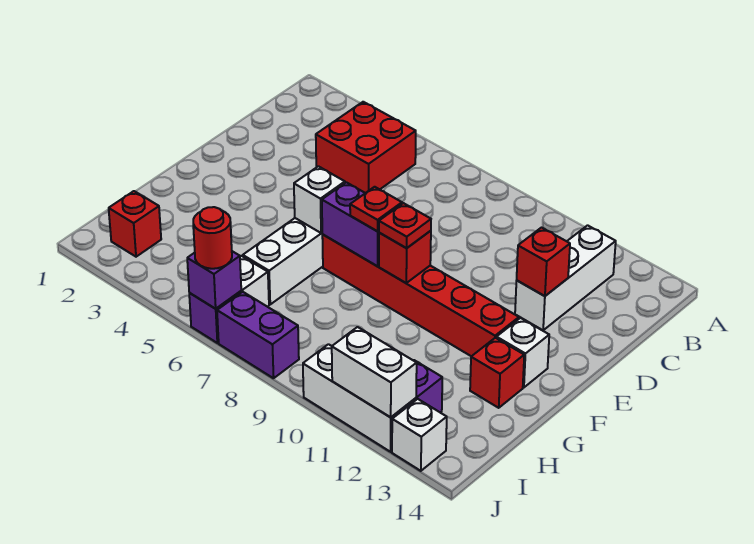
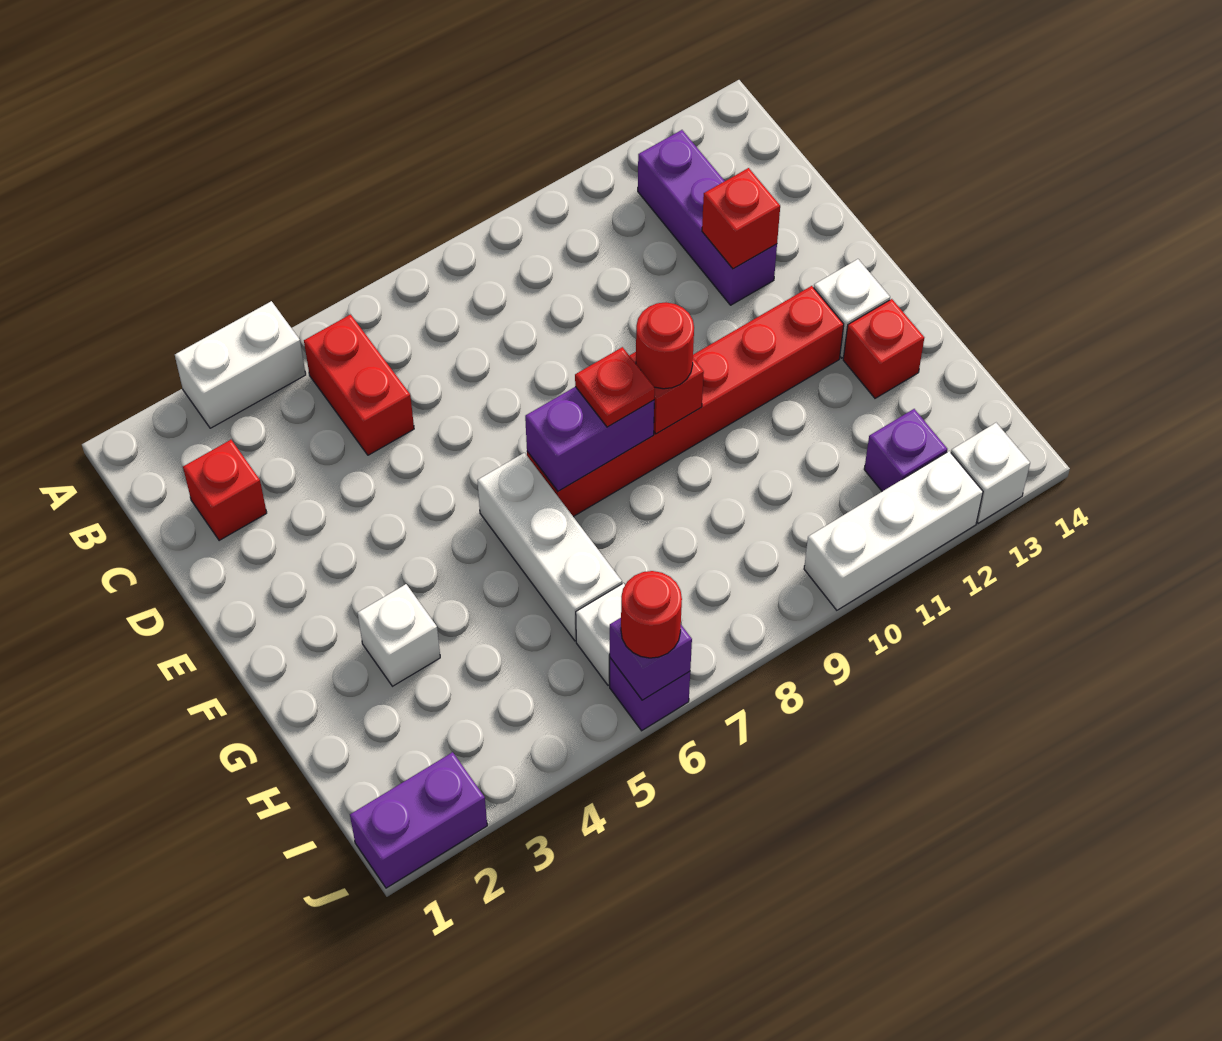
red brick B4:C5 level 1 -> red brick B5:C5 level 1
white brick B12:D12 level 1 -> purple brick B12:D12 level 1
white brick F6 level 2 -> white brick G3 level 1
red plate F9 level 3 -> red round brick F9 level 3
red brick I2 level 1 -> red brick C2 level 1
purple brick J7:J8 level 1 -> purple brick J1:J2 level 1
white brick J11:J12 level 2 -> white brick A3:A4 level 1

